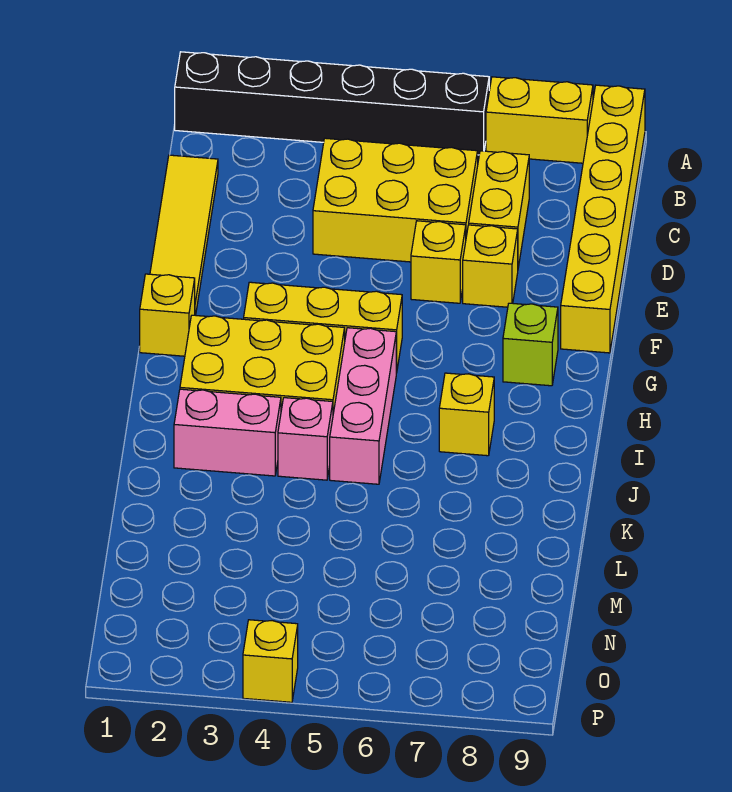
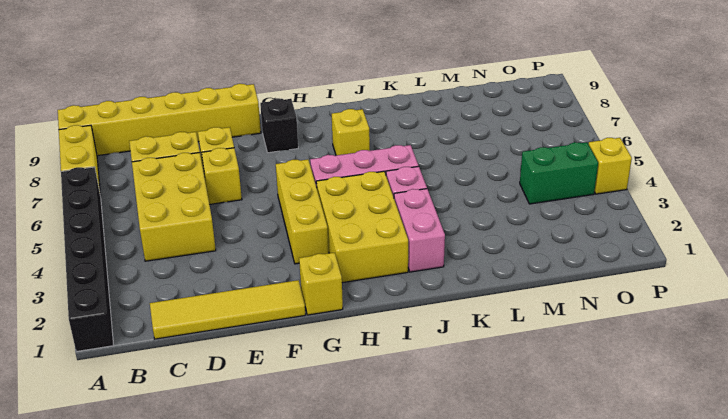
lime brick G8 level 1 -> black brick G8 level 1
none -> green brick N4:O4 level 1

